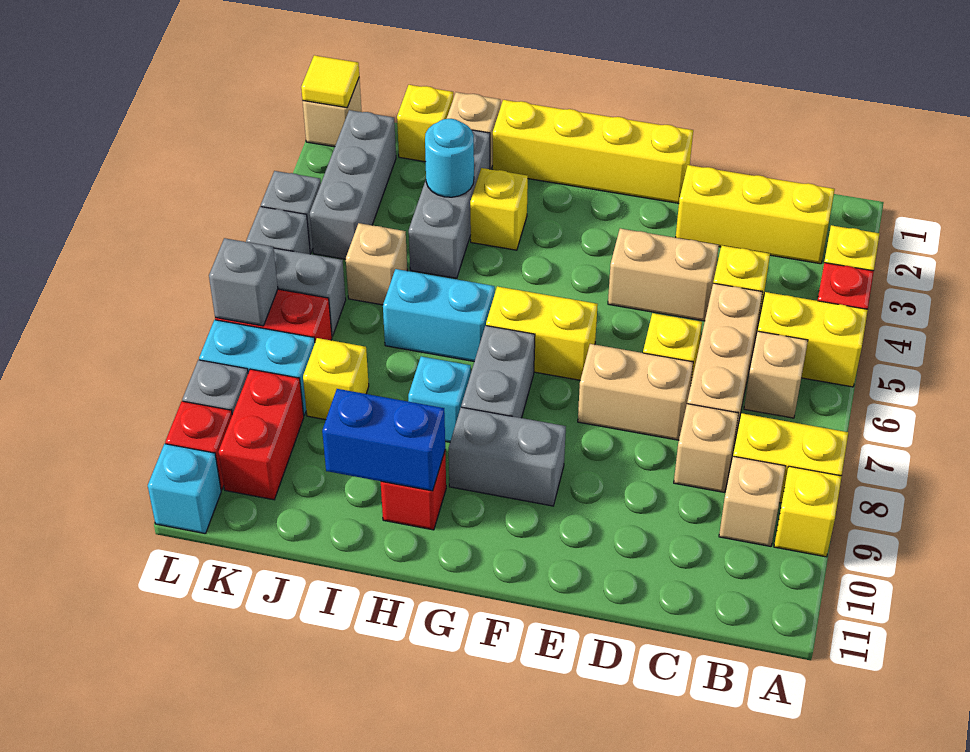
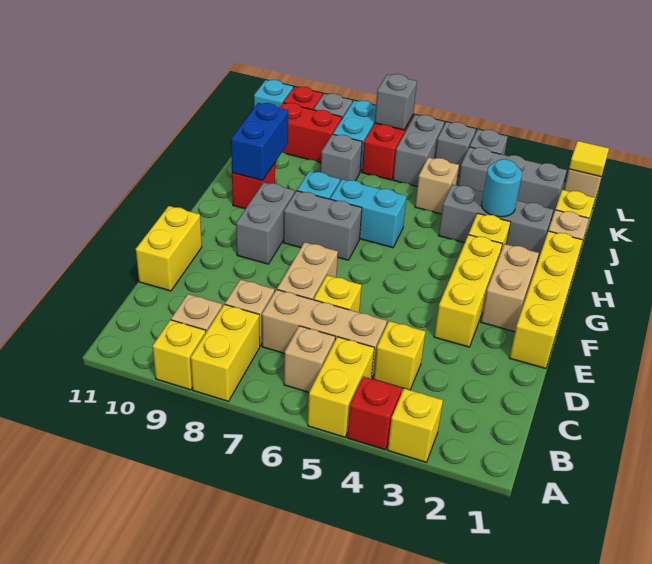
yellow brick B2:D2 level 1 -> yellow brick E3:G3 level 1
tan brick D4:E4 level 1 -> tan brick F2:G2 level 1
yellow brick F6:G6 level 1 -> yellow brick D11:E11 level 1
cyan brick H6:I6 level 1 -> cyan brick H6:H7 level 1
yellow brick J8 level 1 -> grey brick J8 level 1

